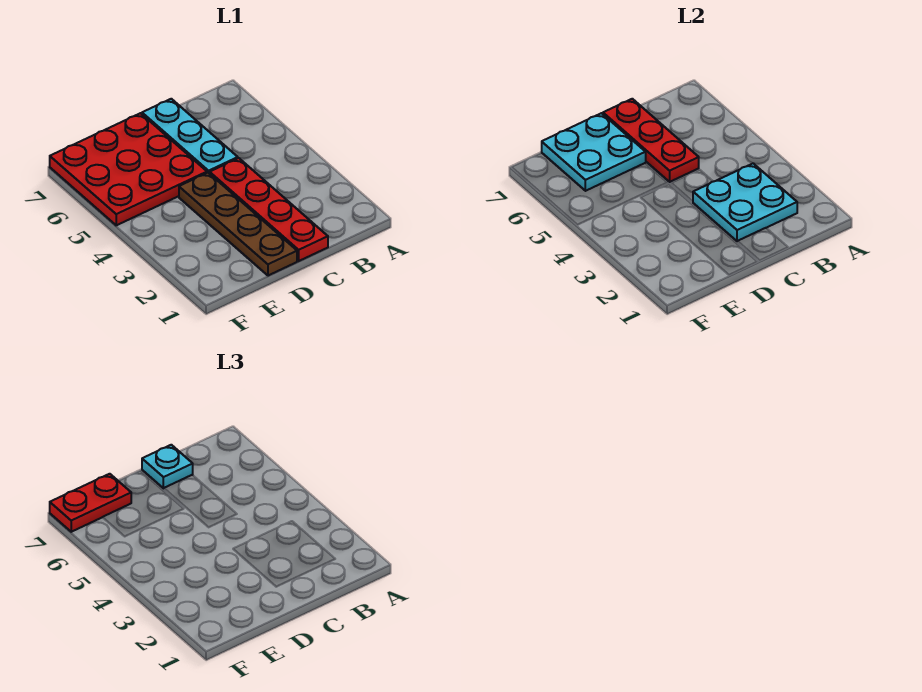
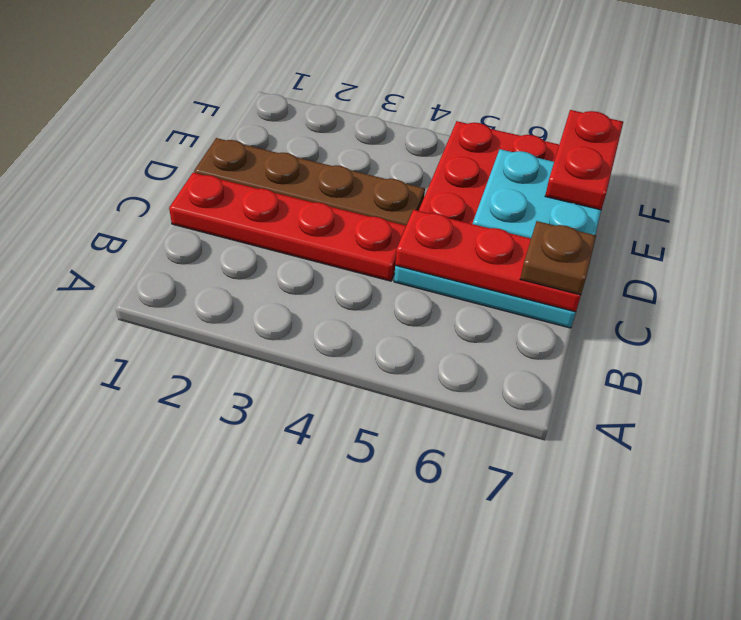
cyan plate B2:C3 level 2 -> none
cyan plate C7 level 3 -> brown plate C7 level 3

